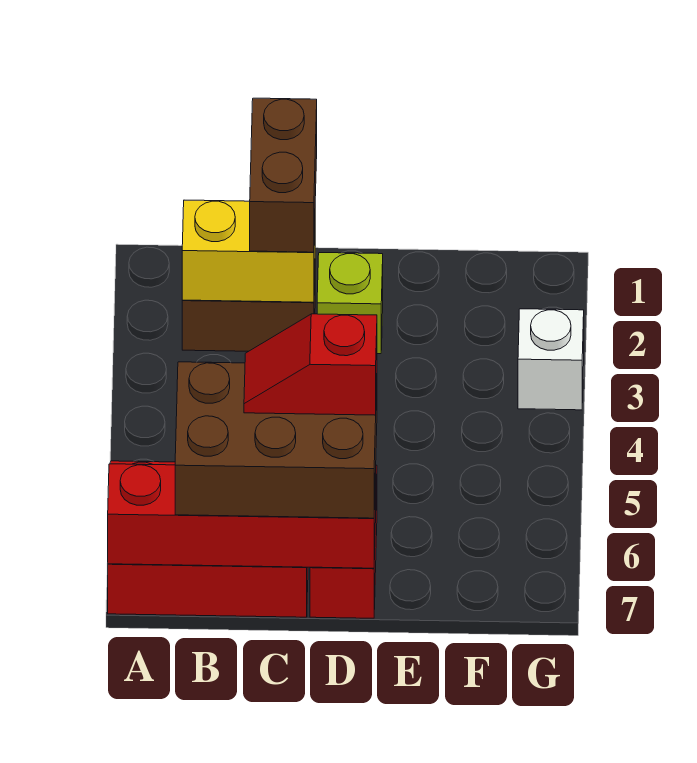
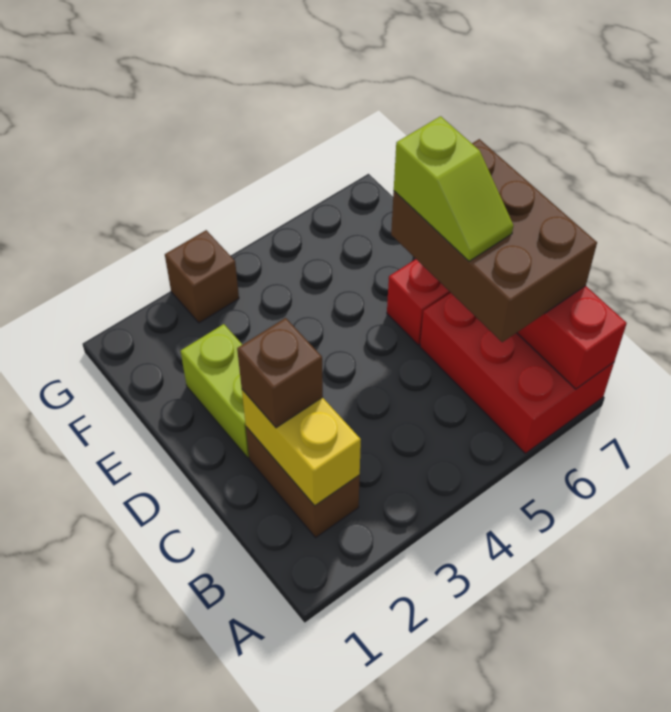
brown brick C1:C2 level 3 -> brown brick C2 level 3
red slope C6:D6 level 4 top D -> lime slope C6:D6 level 4 top D
lime brick D2 level 1 -> lime brick D2:E2 level 1
white brick G3 level 1 -> brown brick G3 level 1

